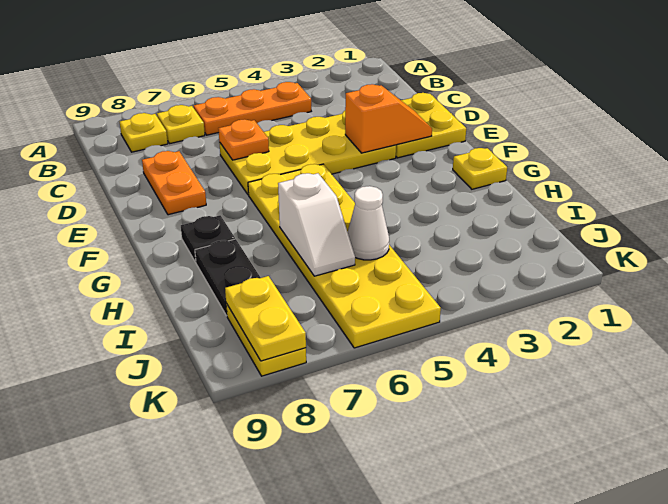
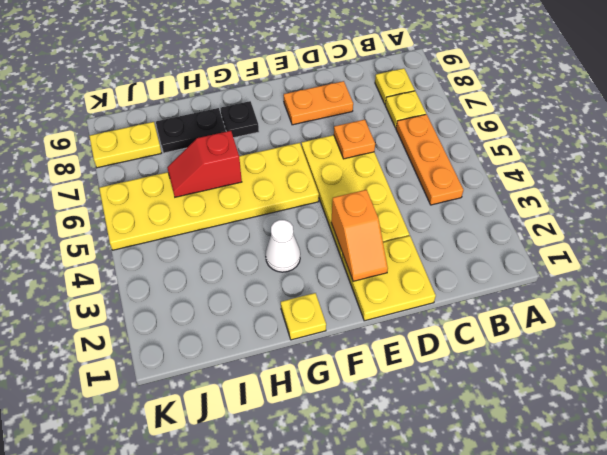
white slope H6:I6 level 2 top H -> red slope H6:I6 level 2 top H
white cone I5 level 2 -> white cone G3 level 1
yellow plate J8:K8 level 2 -> none

